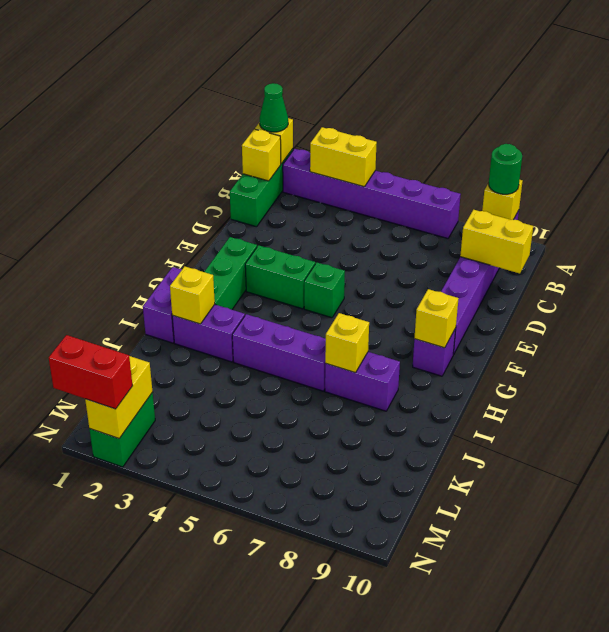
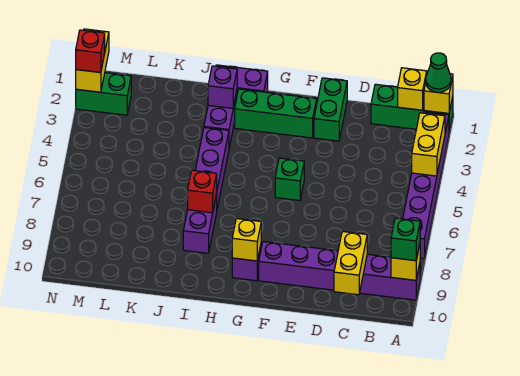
green round brick A9 level 3 -> green brick A9 level 3
green brick F3:F4 level 1 -> green brick E1:E2 level 1
yellow brick I2 level 2 -> purple brick I2 level 2
yellow brick I7 level 2 -> red brick I7 level 2
yellow brick M2:N2 level 2 -> yellow brick N1:N2 level 2
red brick N1:N2 level 3 -> red brick N2 level 3

